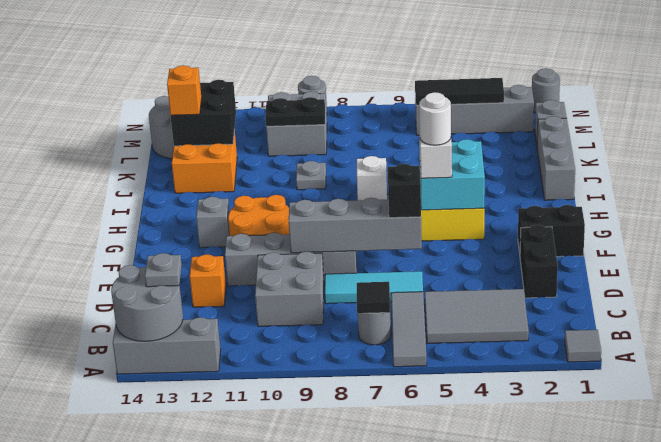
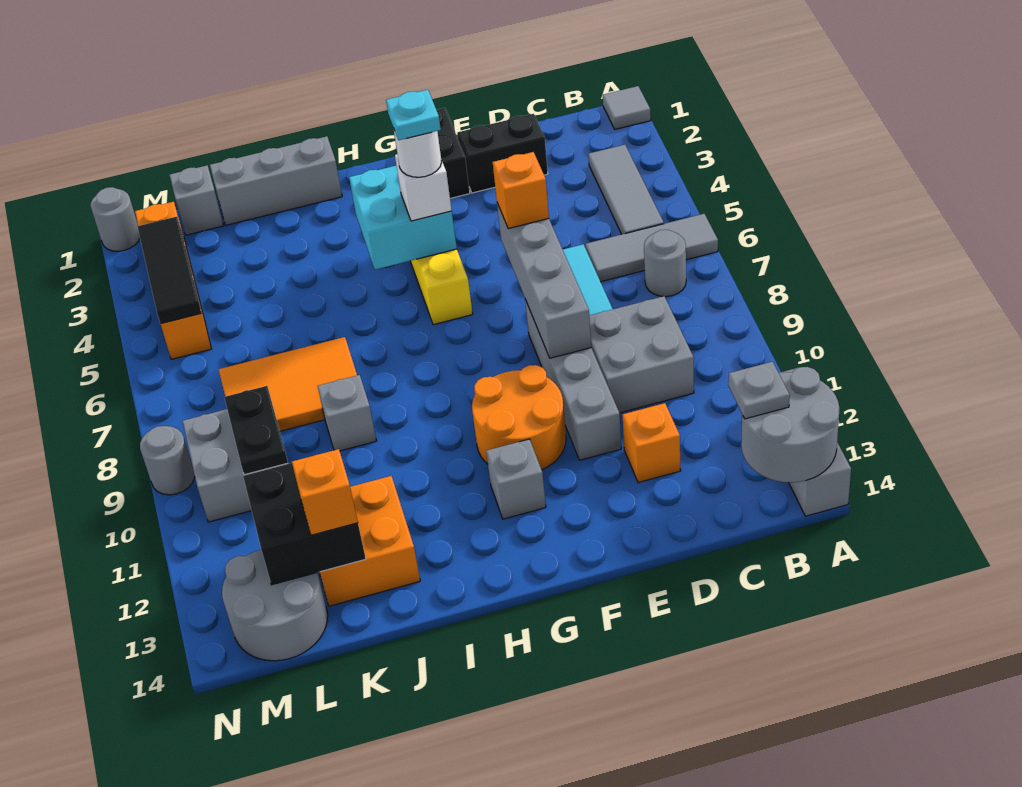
grey tile B3:C5 level 1 -> grey tile B3:B5 level 1
black tile B7 level 2 -> none
black brick E6 level 3 -> orange brick E6 level 3
none -> cyan plate G5 level 5
white brick I7 level 1 -> none
none -> orange tile J7:L8 level 1
grey plate J9 level 1 -> grey brick J9 level 1
grey brick M2:M5 level 1 -> orange brick M2:M5 level 1

